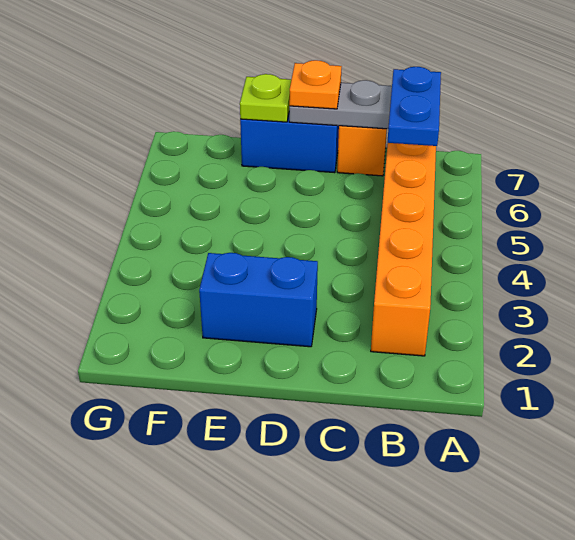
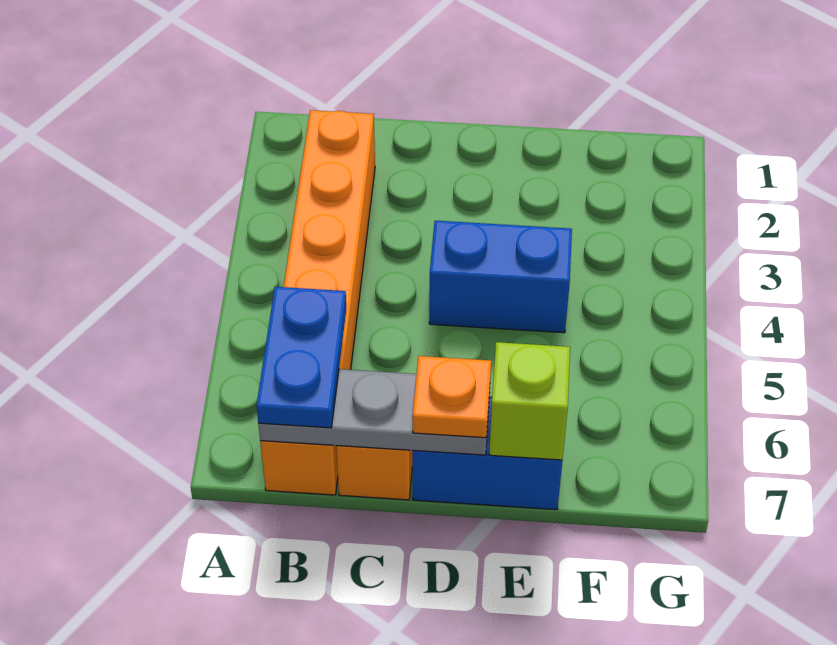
blue brick D2:E2 level 1 -> blue brick D4:E4 level 1
lime plate E7 level 2 -> lime brick E7 level 2

